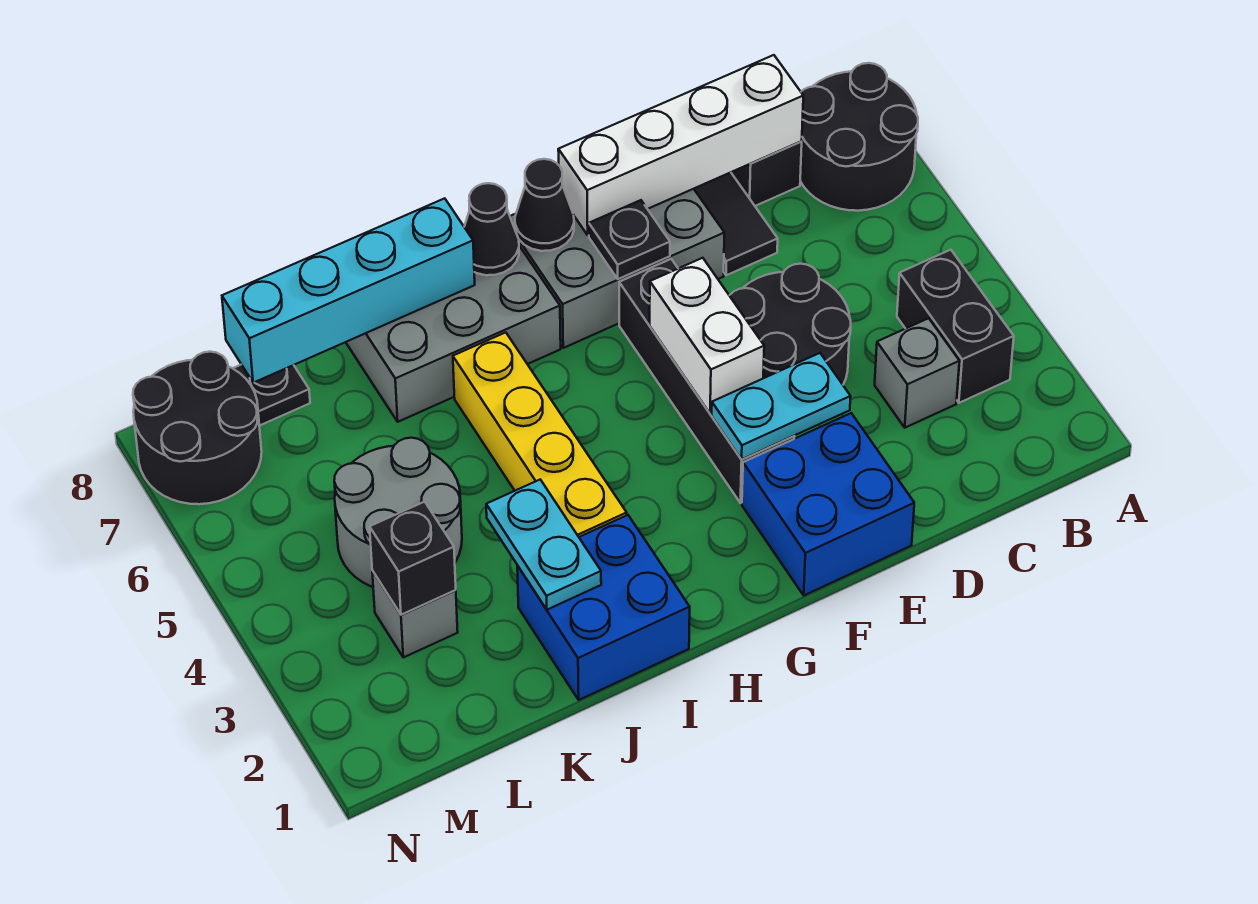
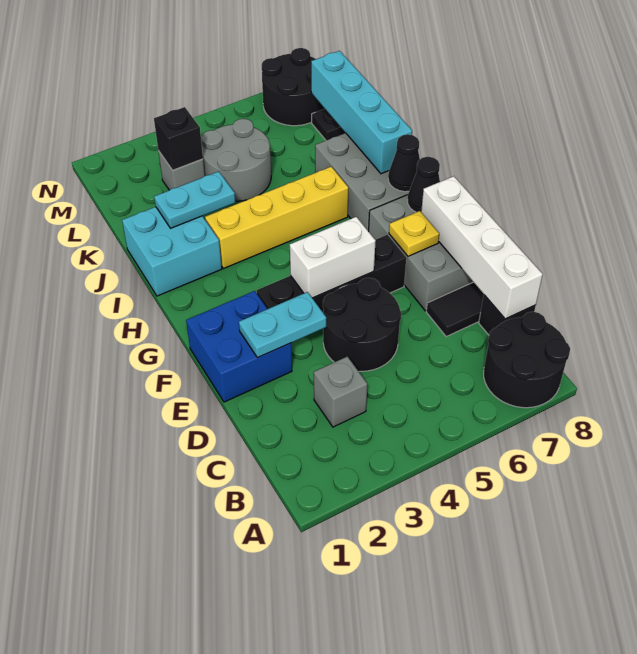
black brick B3:B4 level 1 -> none
cyan plate E3:F3 level 2 -> cyan plate E2:E3 level 2
black plate F7 level 2 -> yellow plate F7 level 2
blue brick I1:J2 level 1 -> cyan brick I1:J2 level 1

